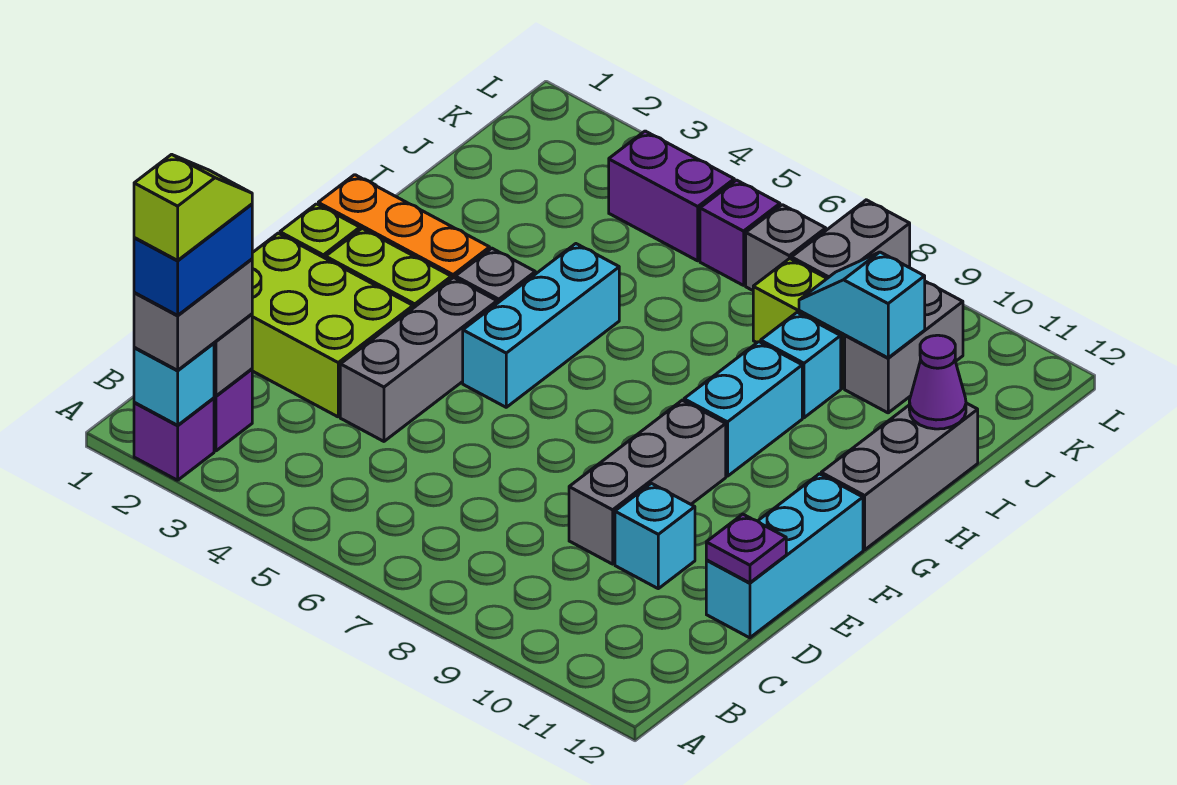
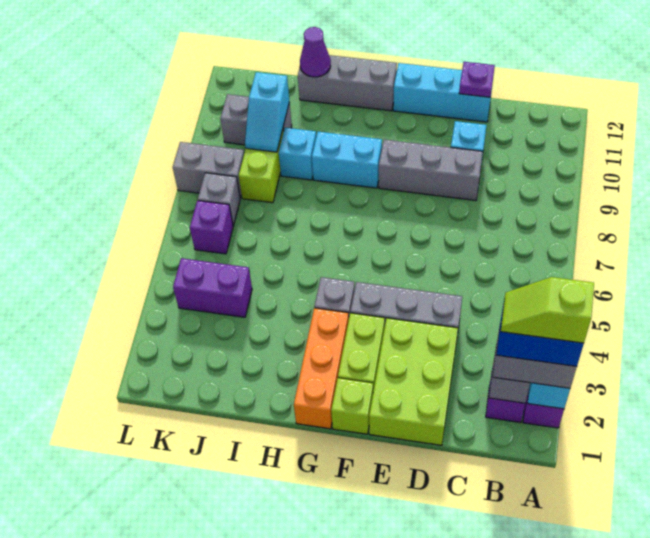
cyan brick F5:H5 level 1 -> none
purple brick K4:K5 level 1 -> purple brick J4:K4 level 1

